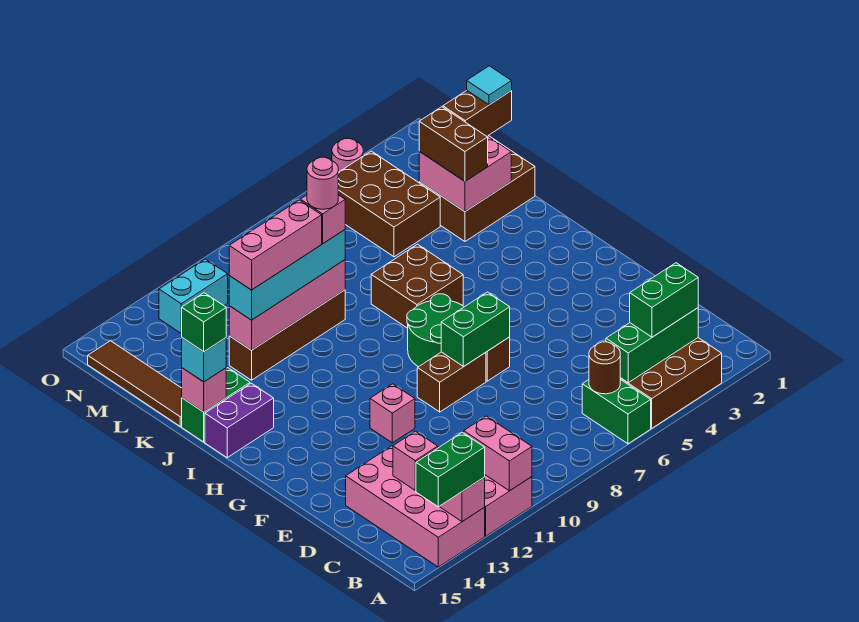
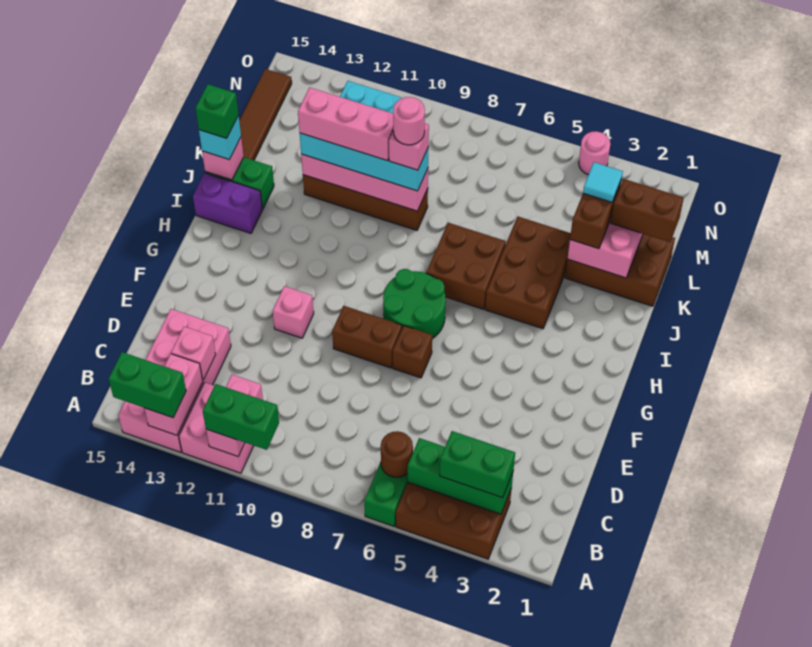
green brick F7:F8 level 2 -> green brick A10:A11 level 3
cyan tile L1 level 4 -> cyan tile L3 level 4
brown brick L4:N5 level 1 -> brown brick I4:K5 level 1

